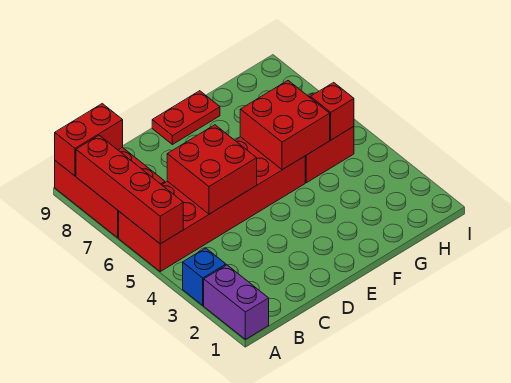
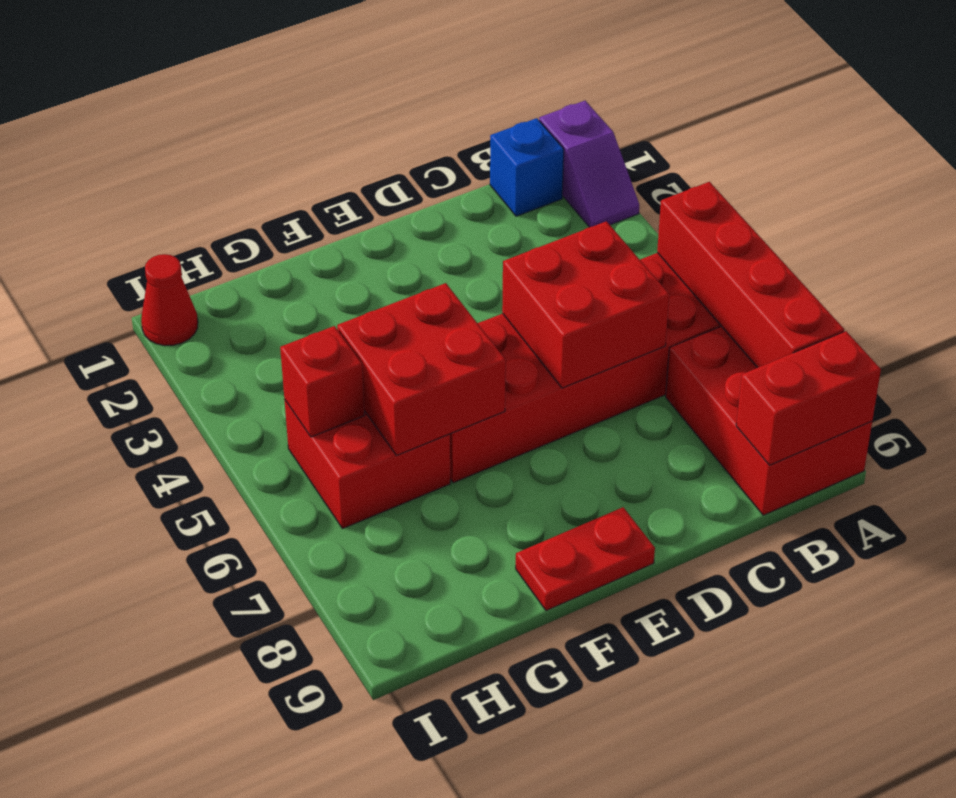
purple brick A1:A2 level 1 -> purple slope A1:A2 level 1 top 1
blue brick A3 level 1 -> blue brick B1 level 1
none -> red cone I1 level 1

